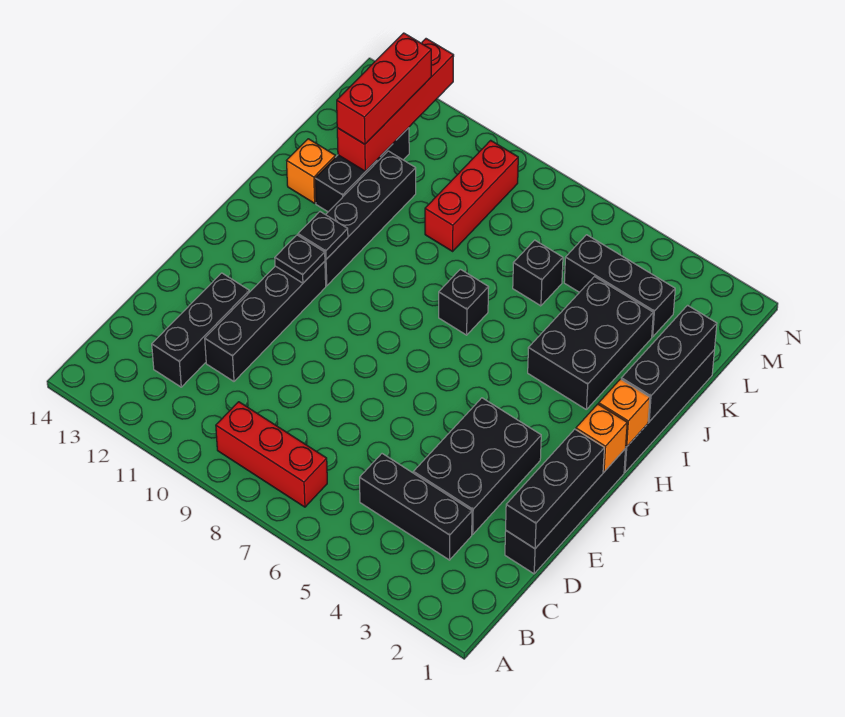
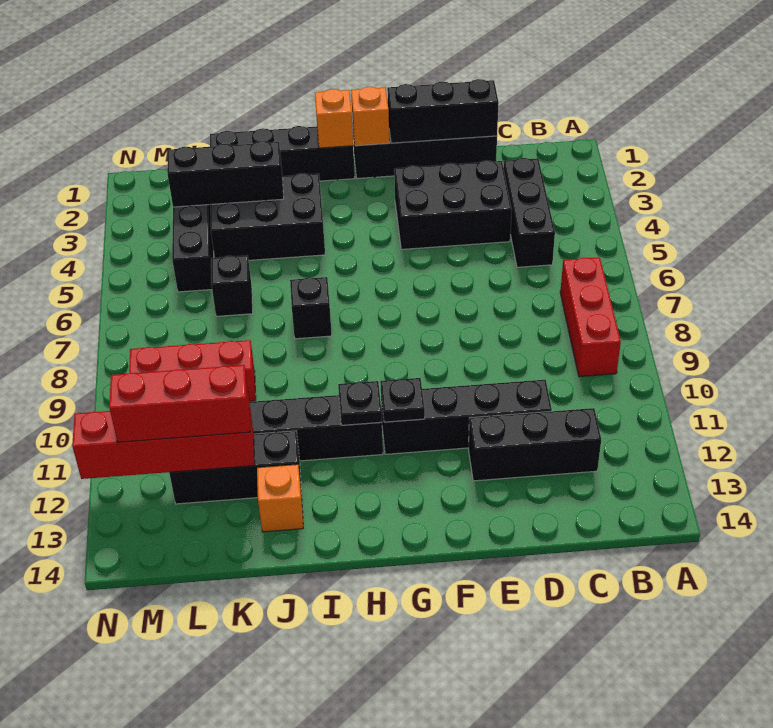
black brick I1:K1 level 2 -> black brick J3:L3 level 2

